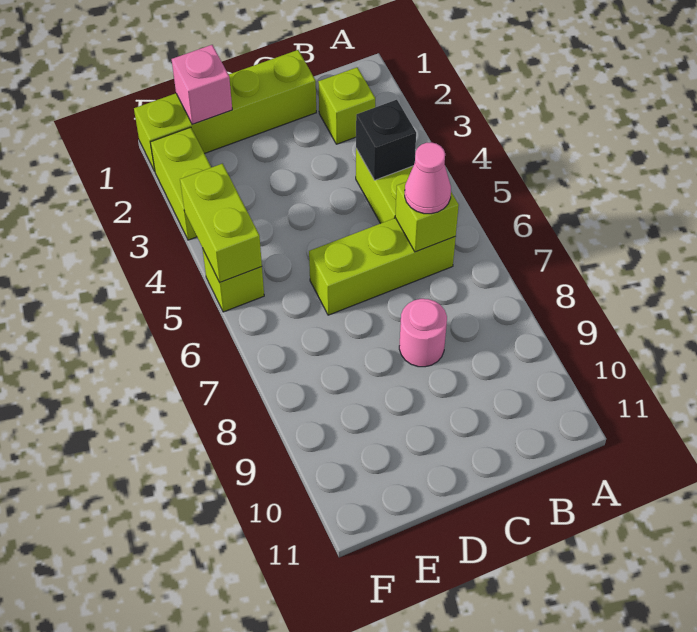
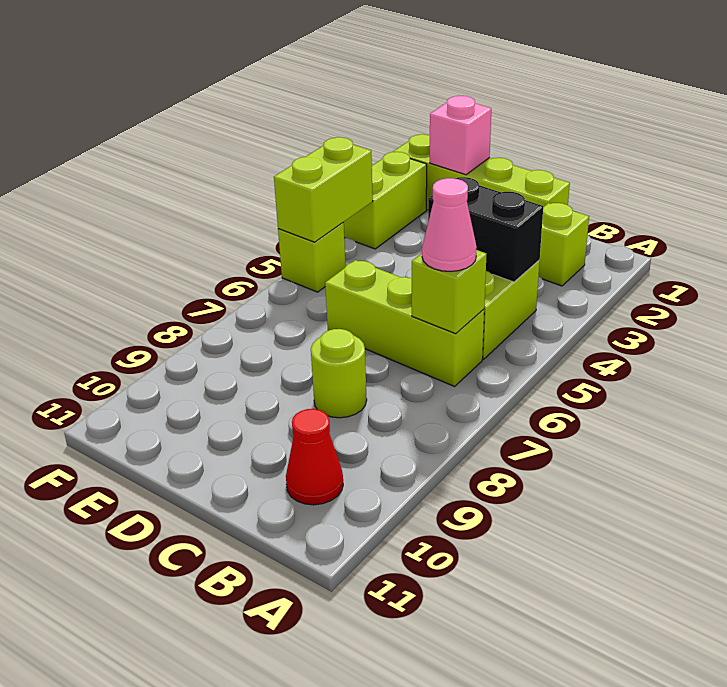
black brick B4 level 2 -> black brick B4:C4 level 2
none -> red cone B10 level 1
pink round brick C8 level 1 -> lime round brick C8 level 1

